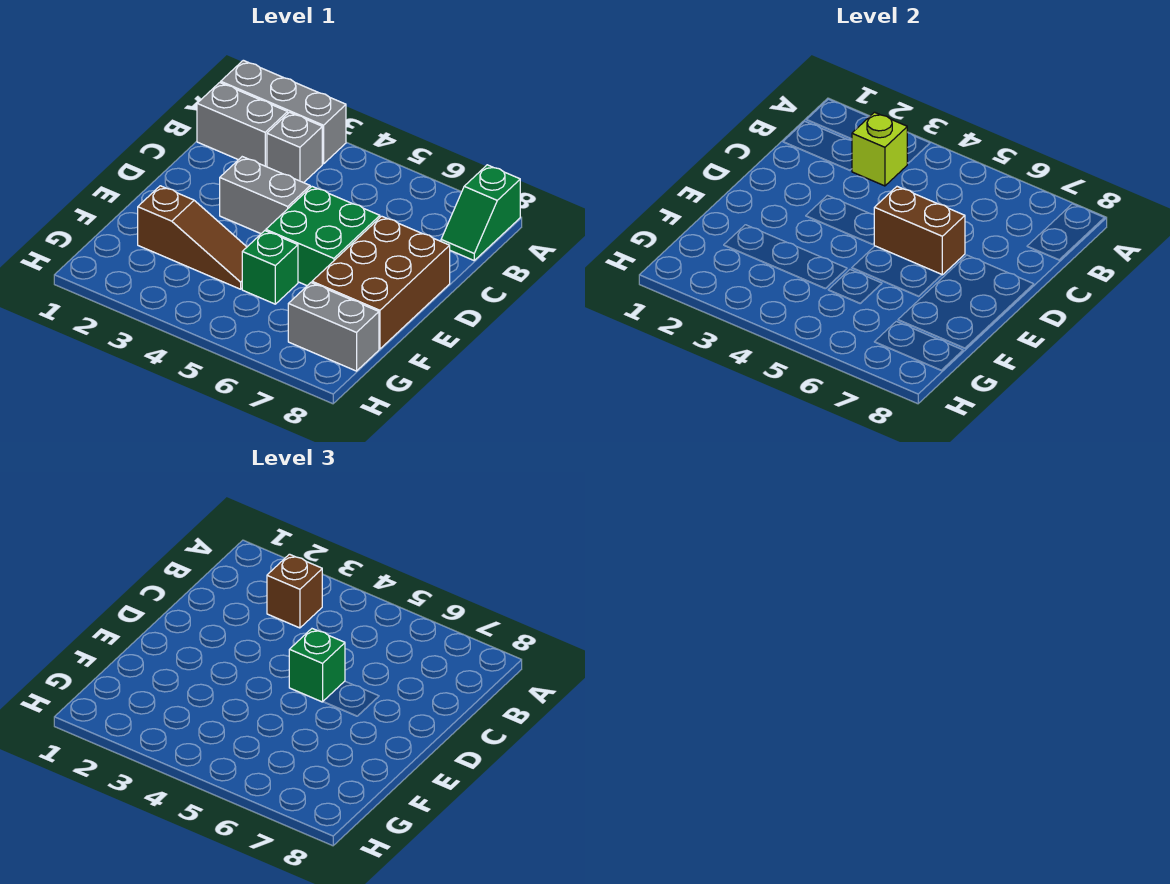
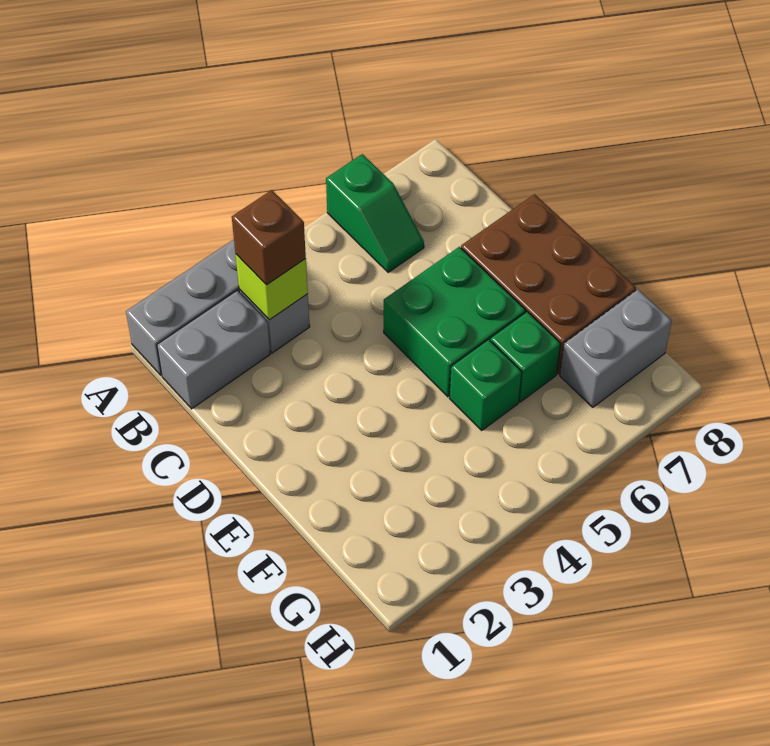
green slope A8:B8 level 1 top A -> green slope A6:B6 level 1 top A
grey brick D3:D4 level 1 -> none
brown brick D5:D6 level 2 -> none
green brick D5 level 3 -> green brick F6 level 1
brown slope F2:F4 level 1 top 2 -> none

